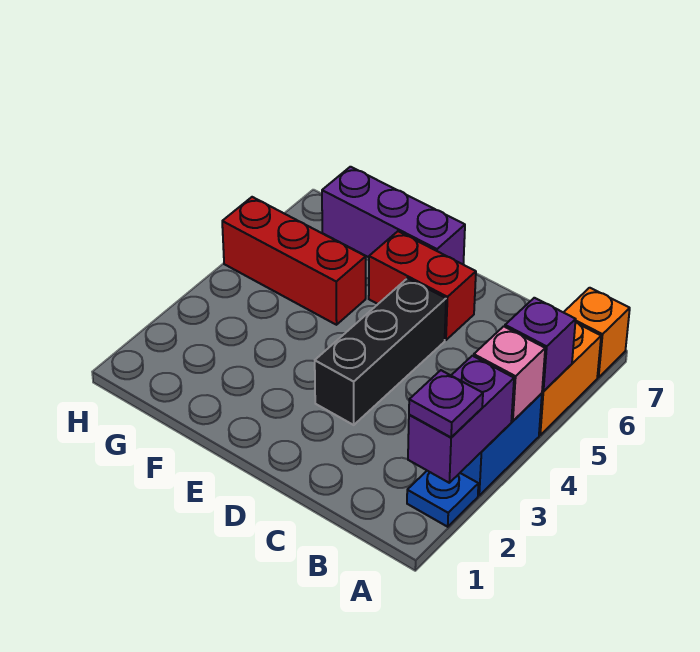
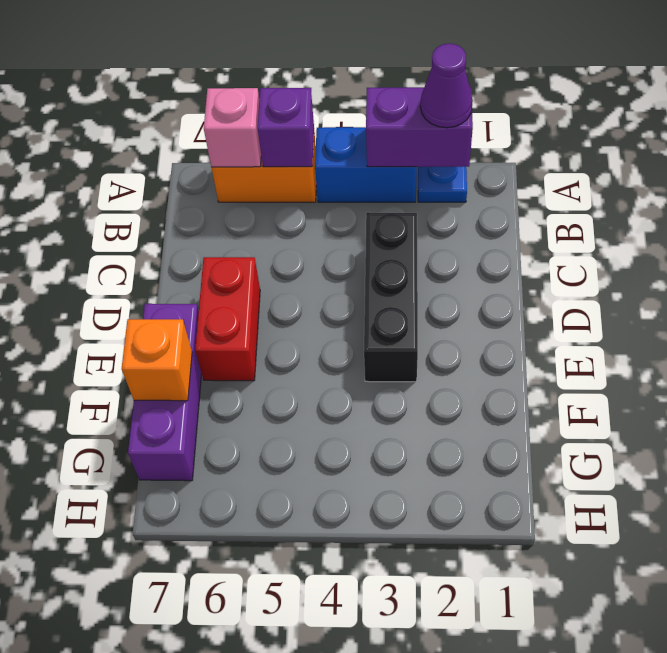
purple plate A2 level 3 -> purple cone A2 level 3
pink brick A4 level 2 -> pink brick A6 level 2
orange brick A7 level 1 -> orange brick F7 level 2
black brick D3:D5 level 1 -> black brick C3:E3 level 1
red brick F5:H5 level 1 -> none

